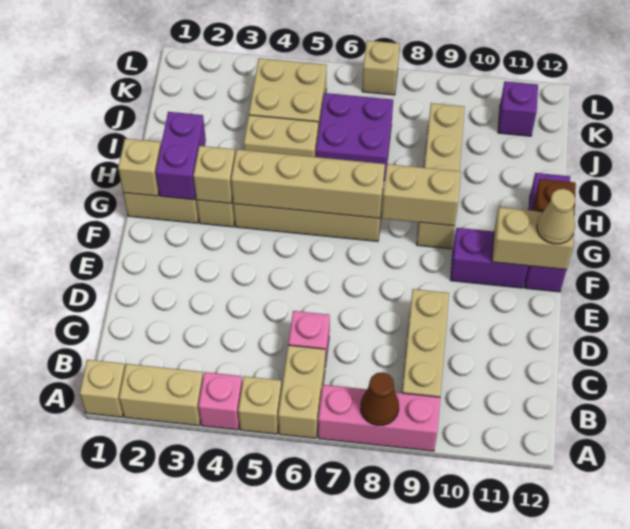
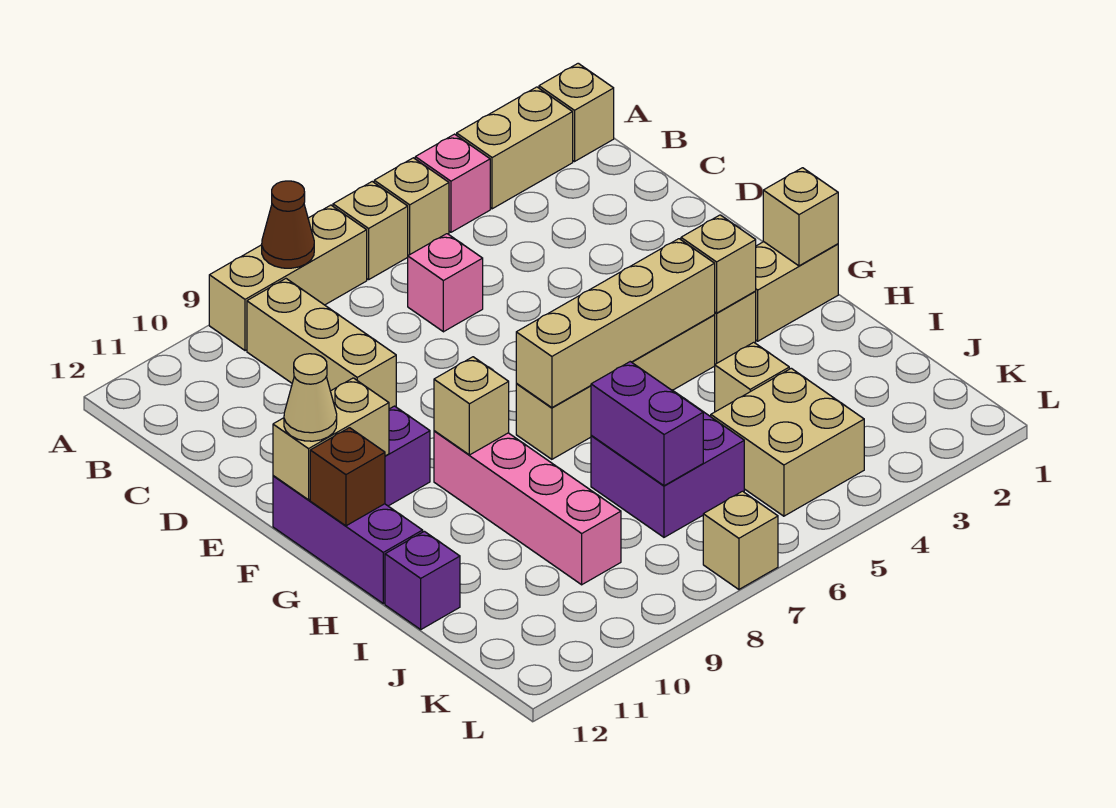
tan brick A6:B6 level 1 -> tan brick A6 level 1
pink brick A7:A9 level 1 -> tan brick A7:A9 level 1
purple brick G2:H2 level 2 -> purple brick I7:J7 level 2
tan brick G8:G9 level 2 -> tan brick G9 level 2
tan brick G9:J9 level 1 -> pink brick G9:J9 level 1
tan brick I4:I5 level 1 -> tan brick I4 level 1
purple brick K11 level 1 -> purple brick I12 level 1

